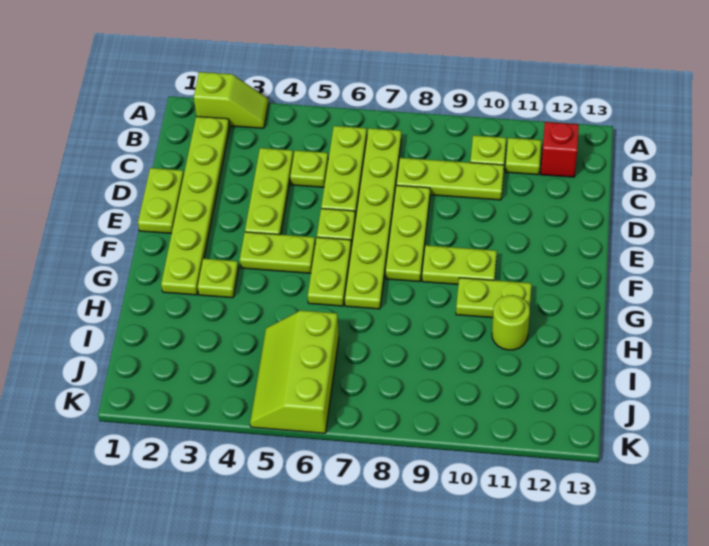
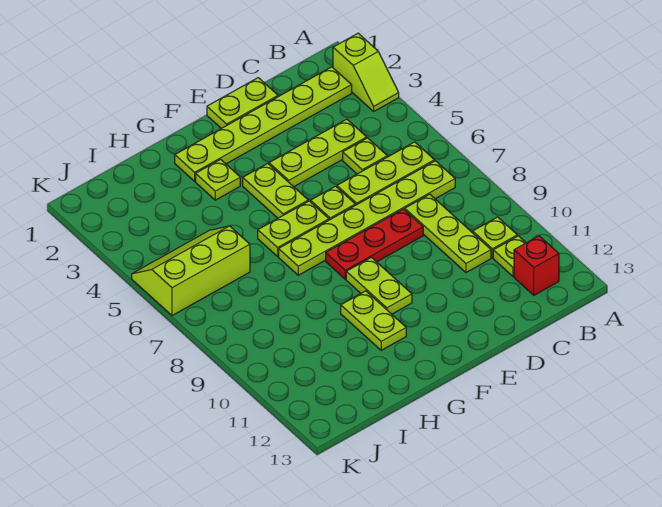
lime plate D8:F8 level 1 -> red plate D8:F8 level 1
lime round brick H11 level 1 -> none

